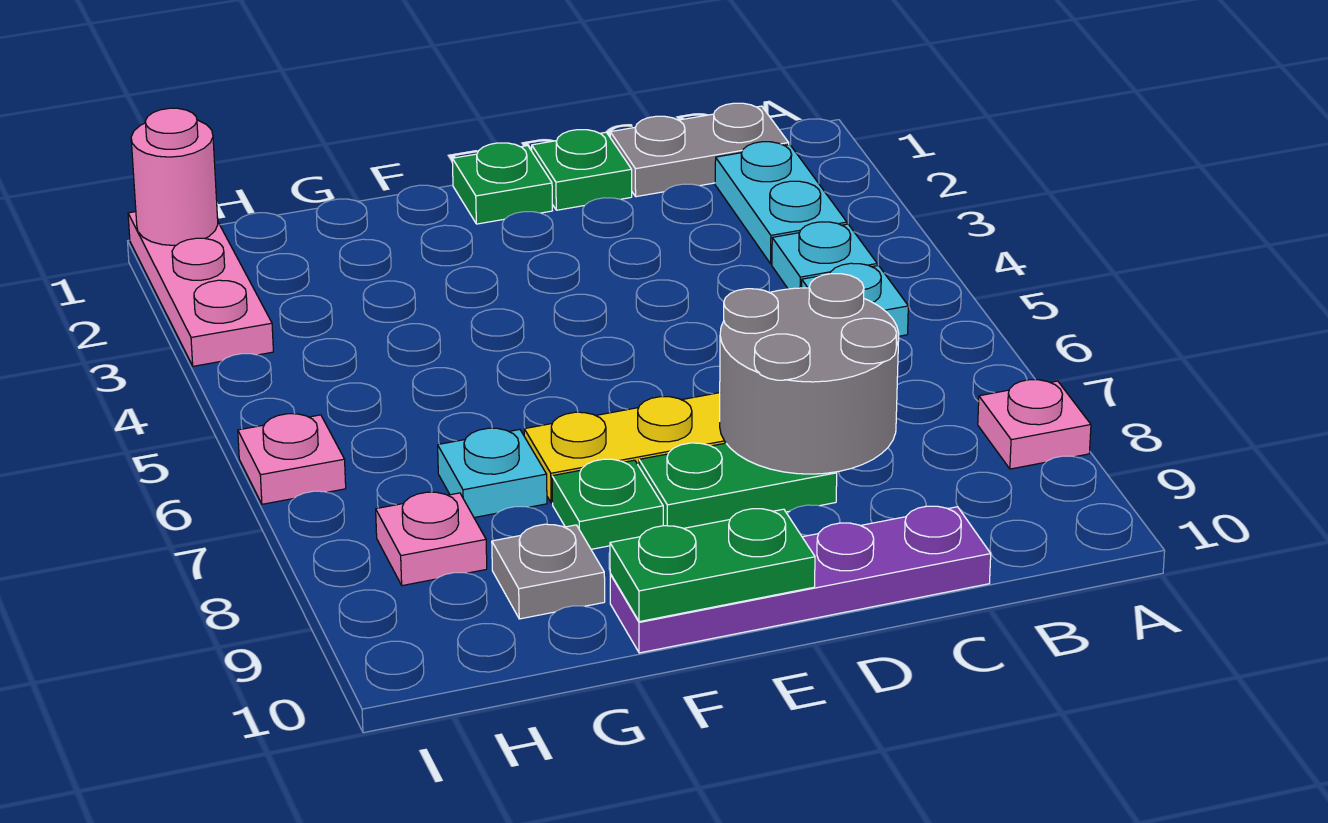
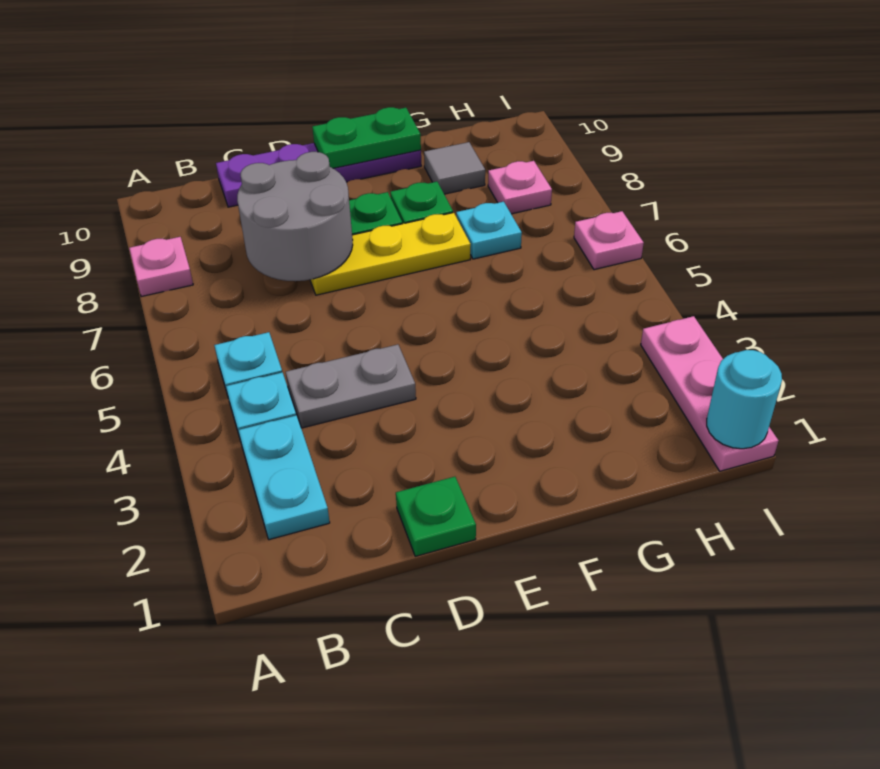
grey plate B1:C1 level 1 -> grey plate C4:D4 level 1
green plate E1 level 1 -> none
grey plate G9 level 1 -> grey tile G9 level 1
pink round brick I1 level 2 -> cyan round brick I1 level 2

